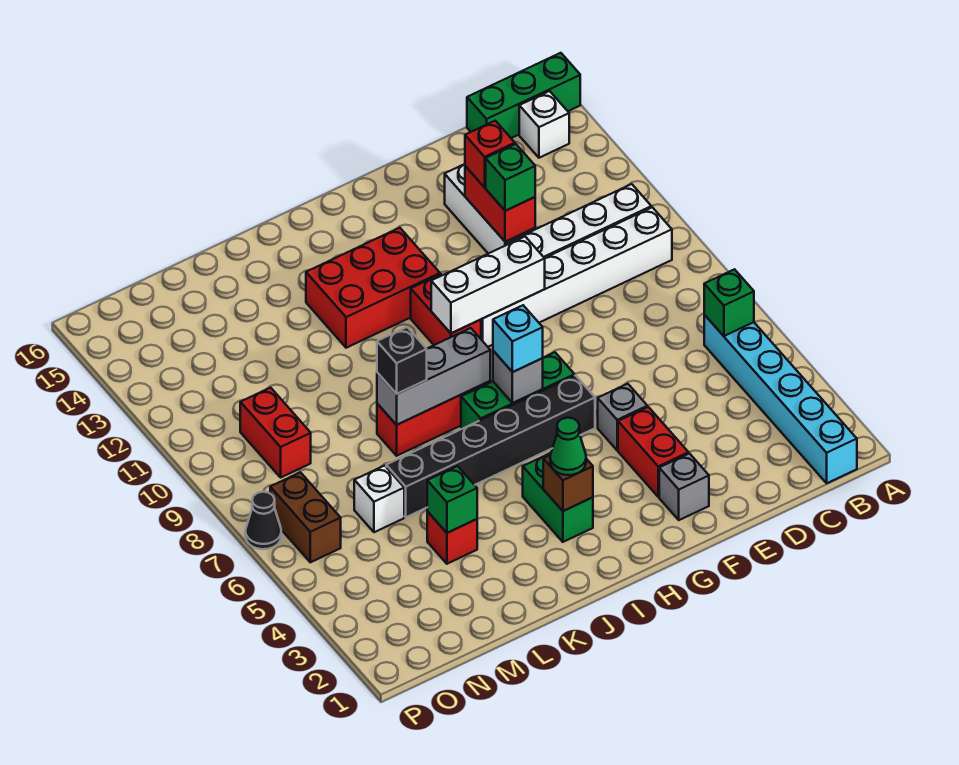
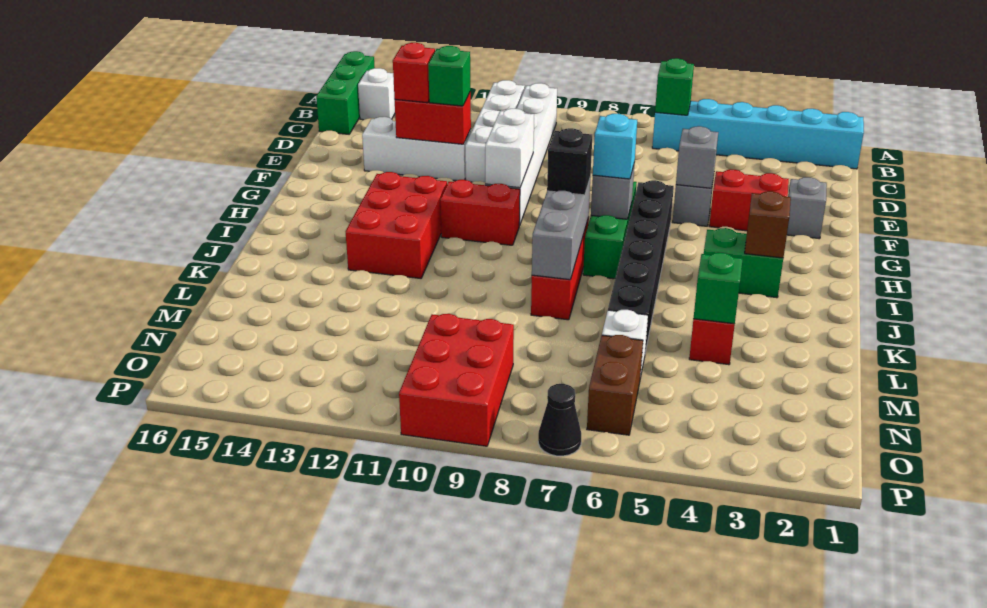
none -> grey brick F5 level 2
white brick F10:H10 level 2 -> white brick F10:G10 level 2
green cone I3 level 3 -> none
black brick K8 level 3 -> black brick I8 level 3
red brick N9:N10 level 1 -> red brick N9:P10 level 1
brown brick O6:O7 level 1 -> brown brick N6:O6 level 1

